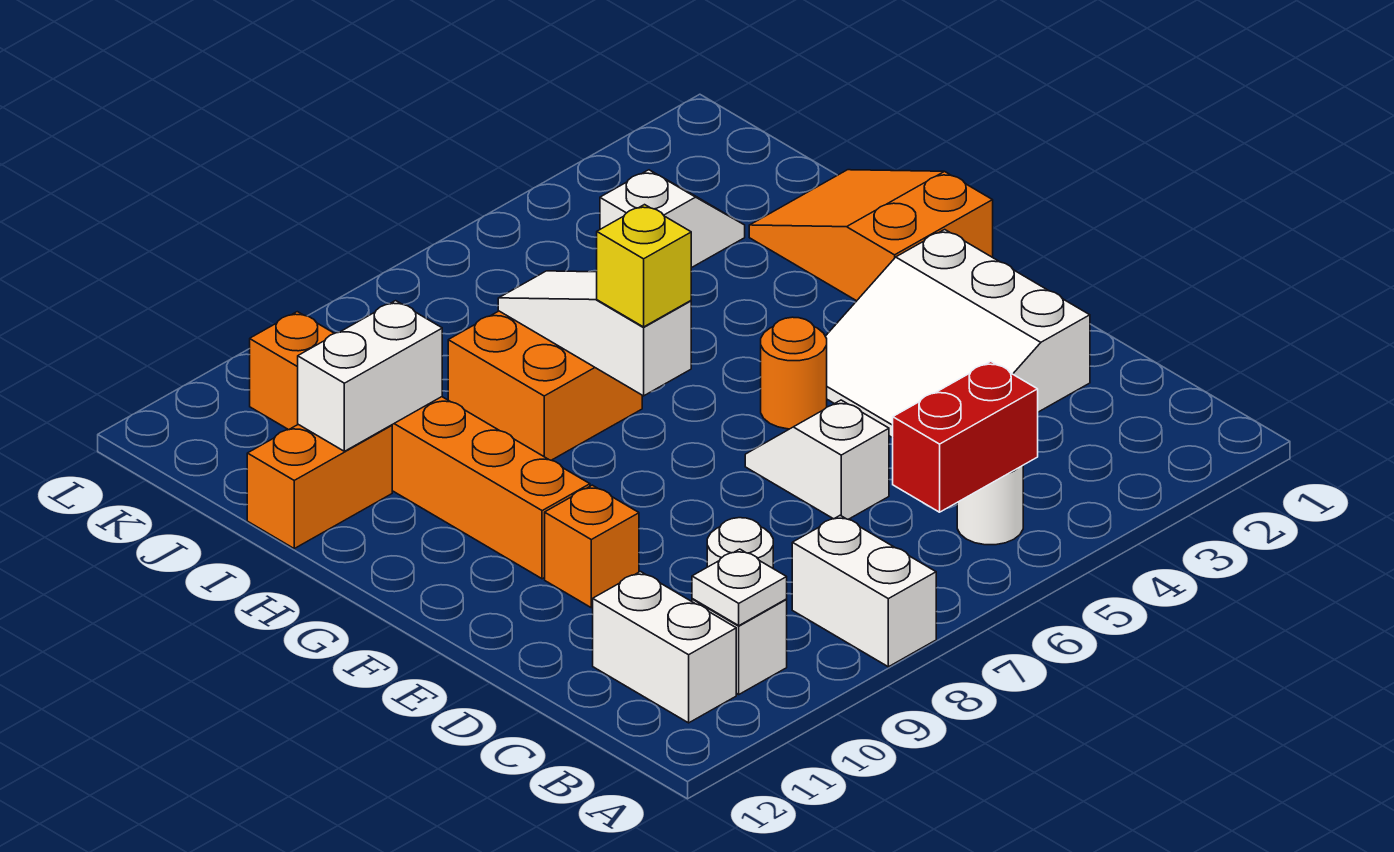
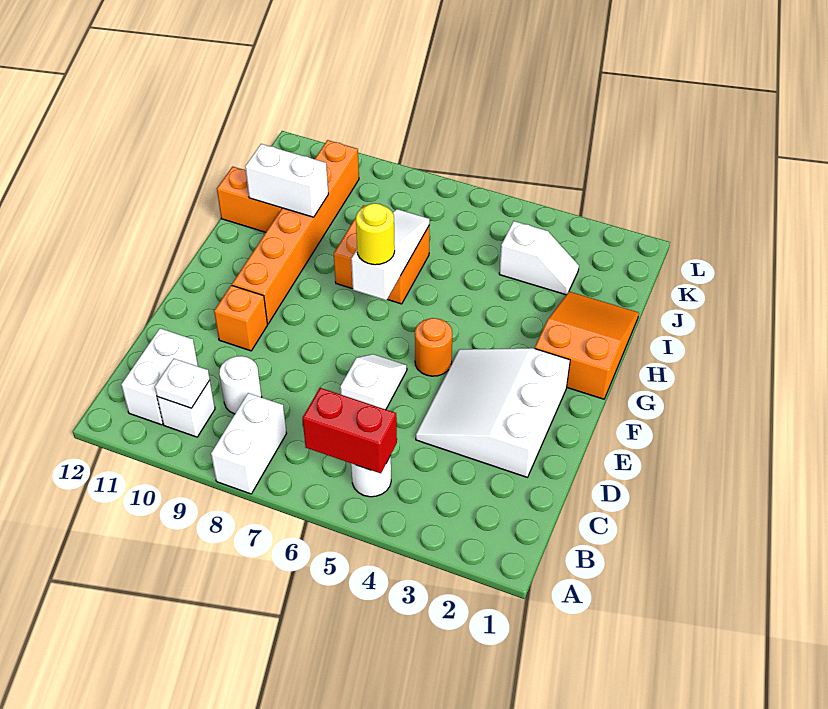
yellow brick G7 level 3 -> yellow round brick G7 level 3

